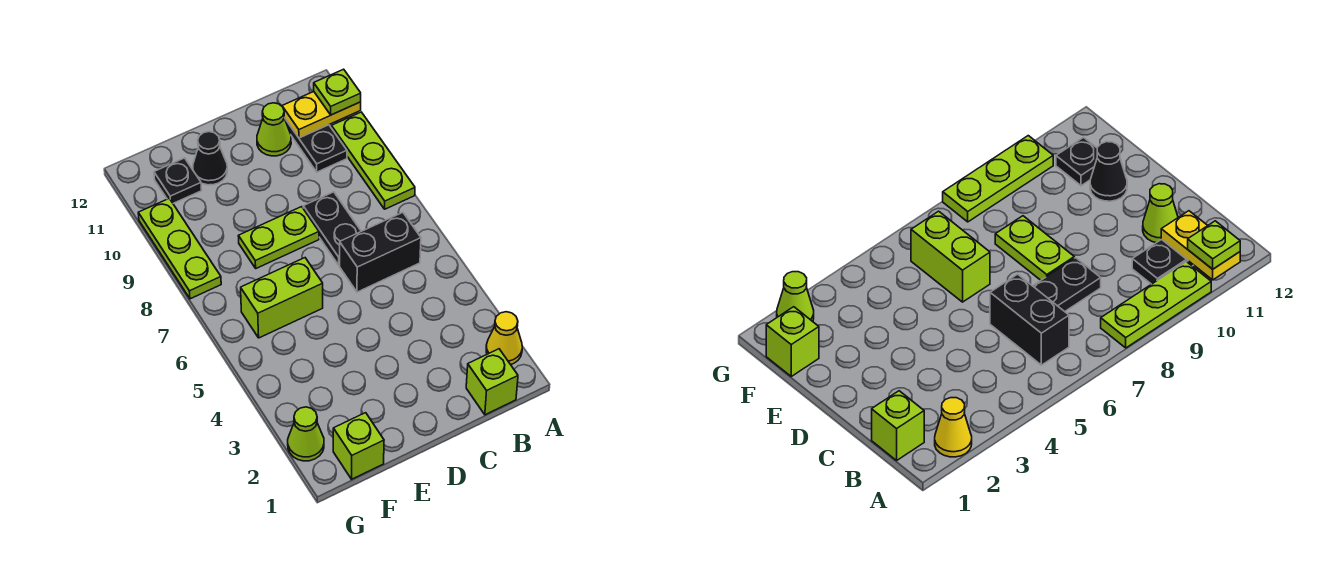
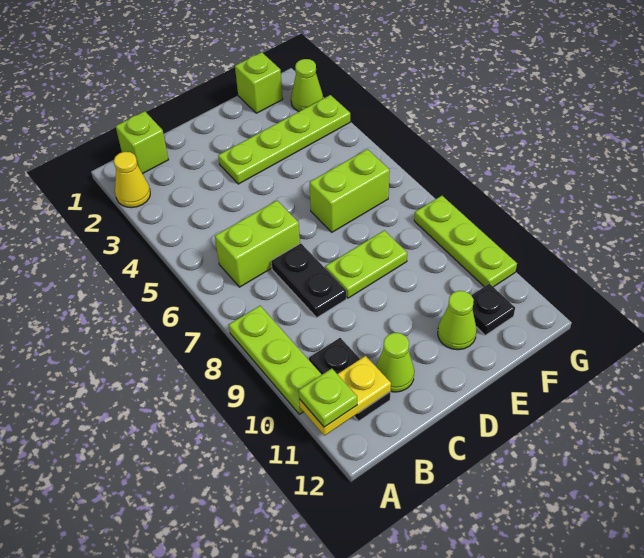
black brick B6:C6 level 1 -> lime brick B6:C6 level 1
none -> lime plate D3:G3 level 1
black cone E11 level 1 -> lime cone E11 level 1

